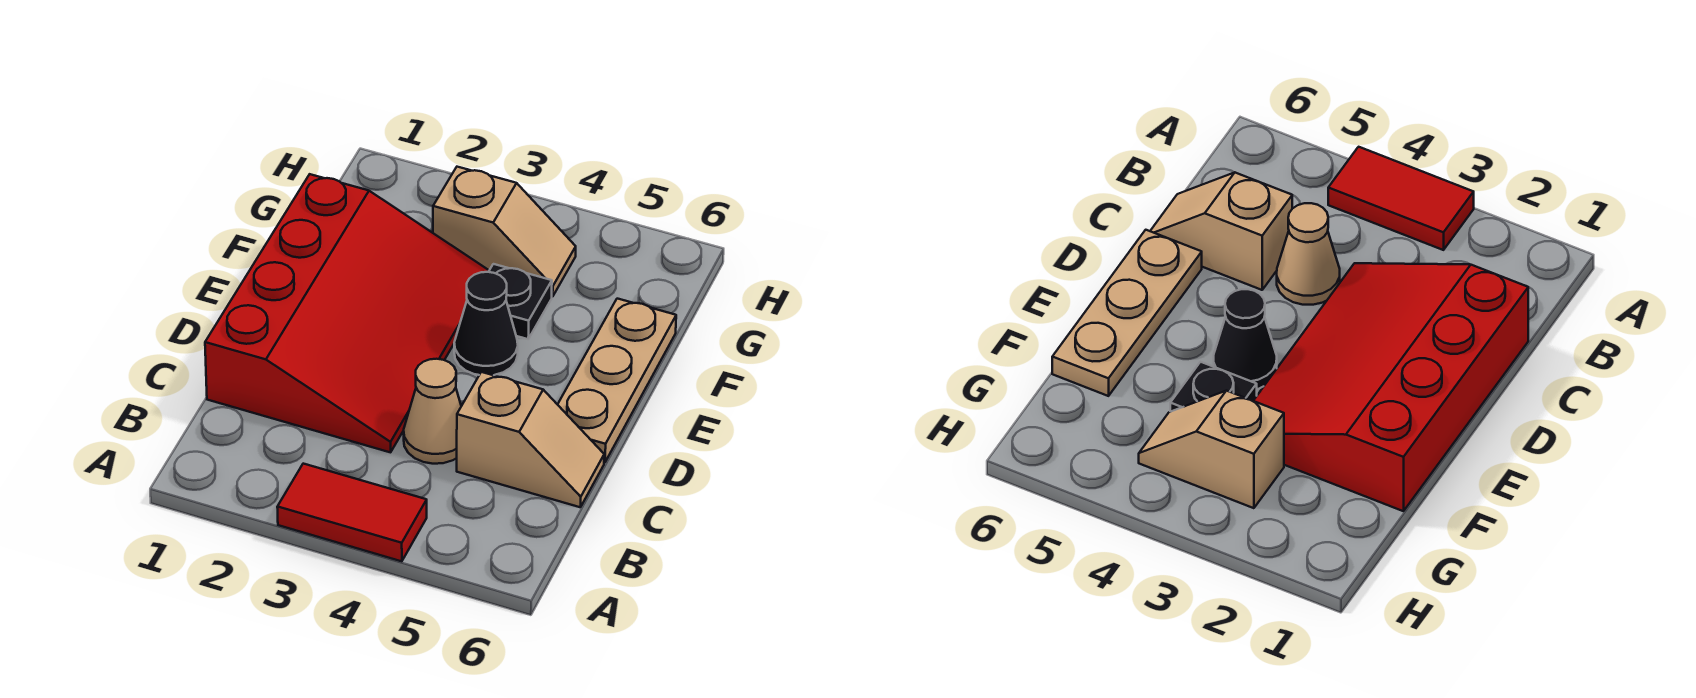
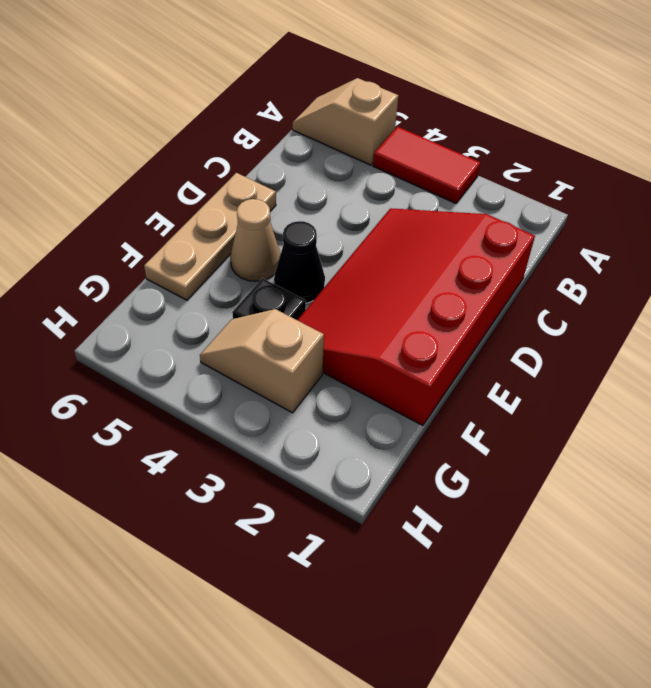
tan cone C4 level 1 -> tan cone E5 level 1
tan slope C5:C6 level 1 top 5 -> tan slope A5:A6 level 1 top 5

